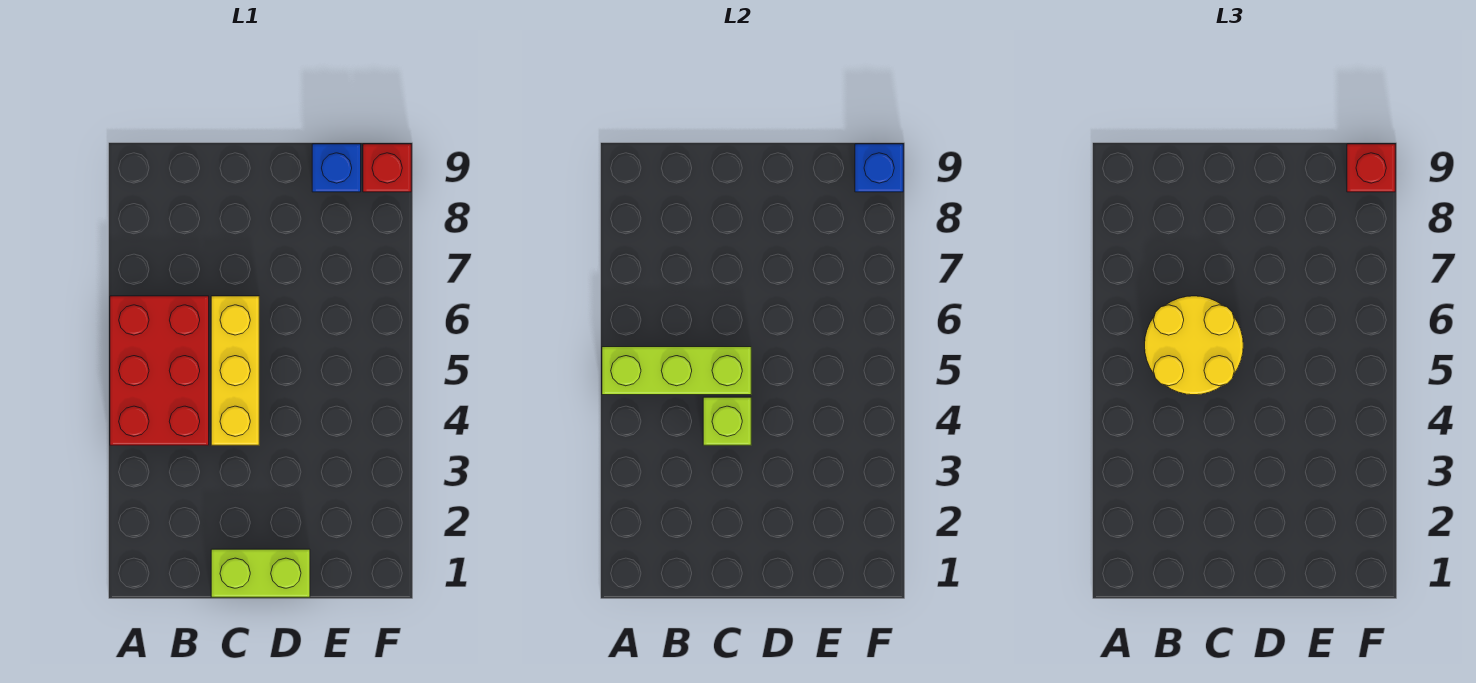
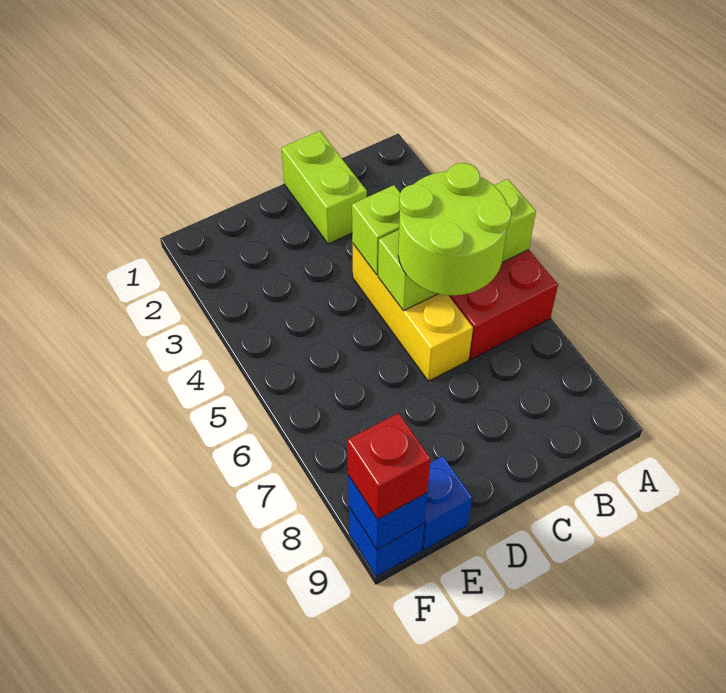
yellow round brick B5:C6 level 3 -> lime round brick B5:C6 level 3
lime brick C1:D1 level 1 -> lime brick C1:C2 level 1
red brick F9 level 1 -> blue brick F9 level 1

